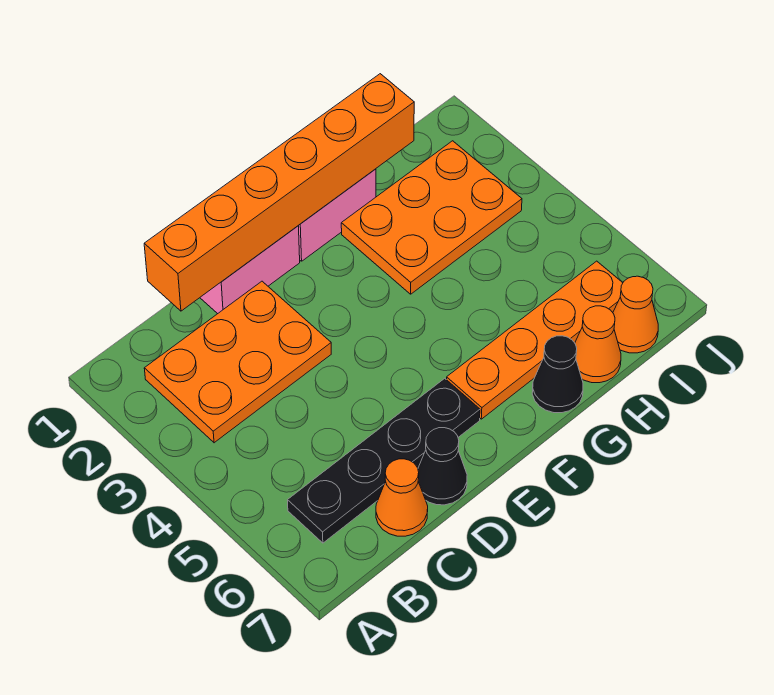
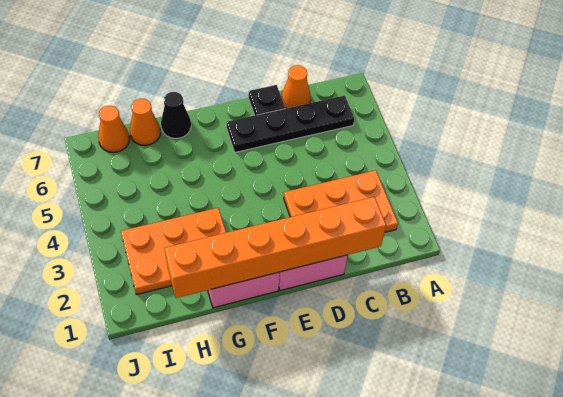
black cone D7 level 1 -> black plate D7 level 1
orange plate F6:I6 level 1 -> none

